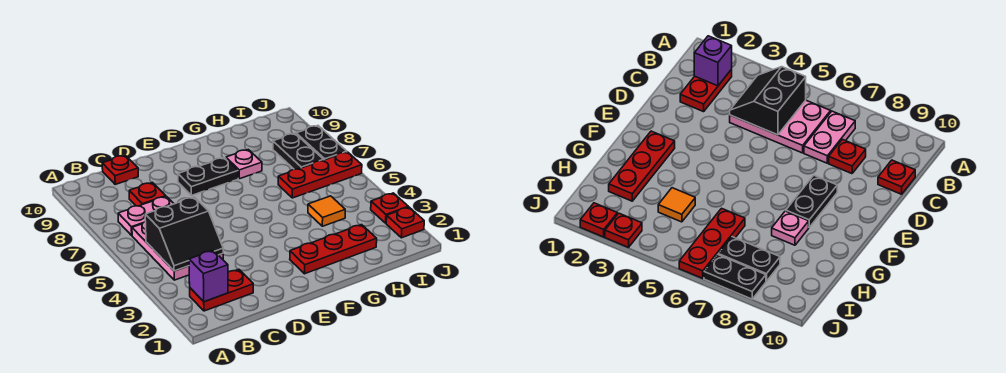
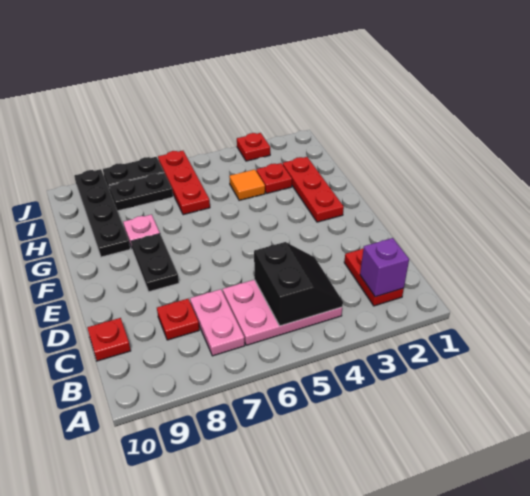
none -> black plate G9:J9 level 1
red plate J2 level 1 -> red plate H3 level 1

